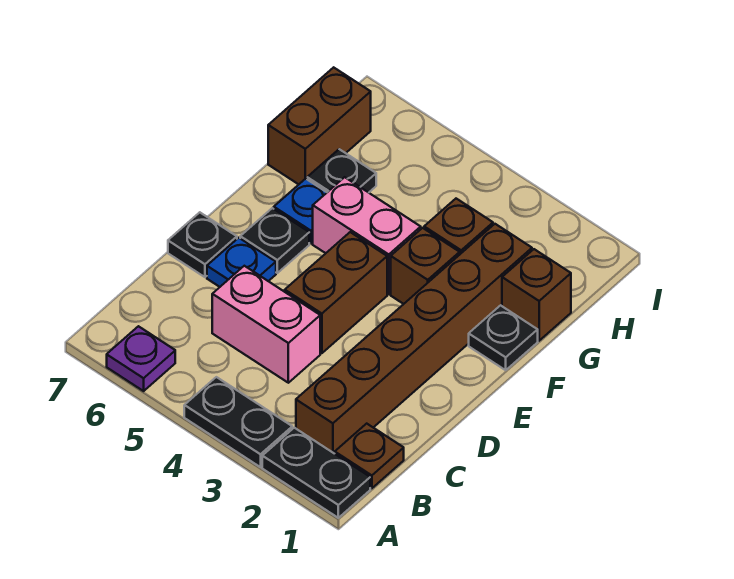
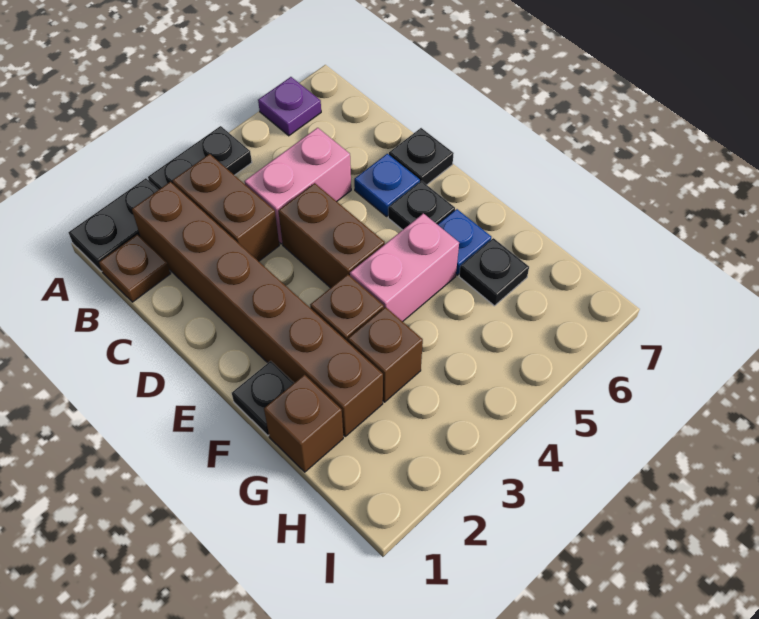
brown brick G7:H7 level 1 -> brown brick B3:C3 level 1

